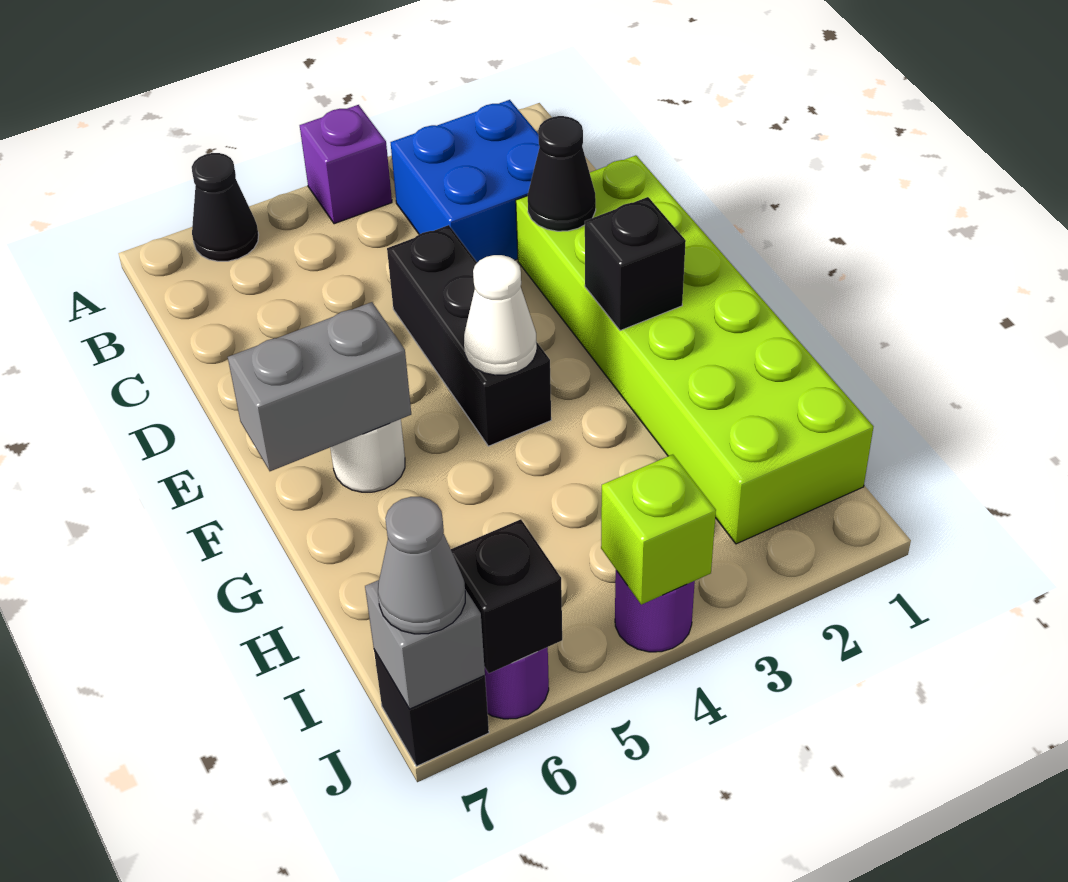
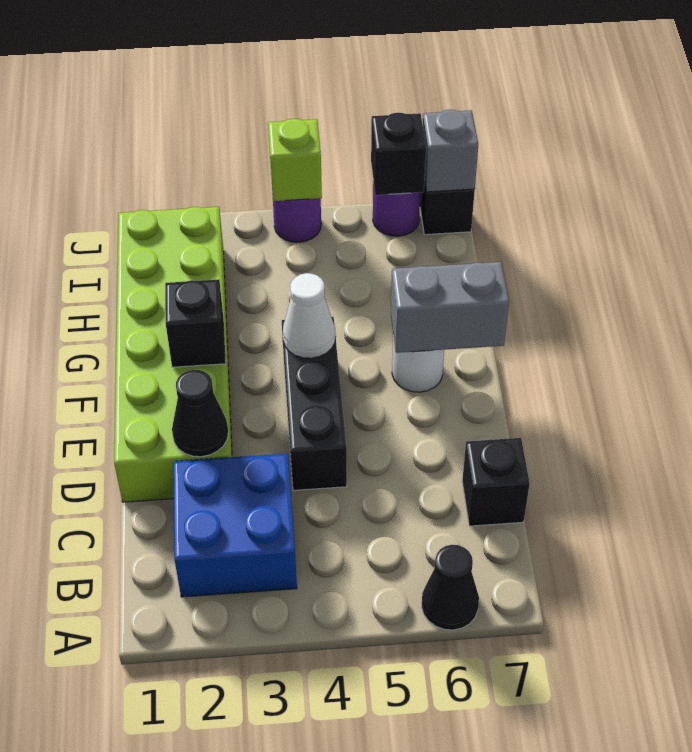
purple brick A4 level 1 -> none
none -> black brick C7 level 1
grey cone J7 level 3 -> none

